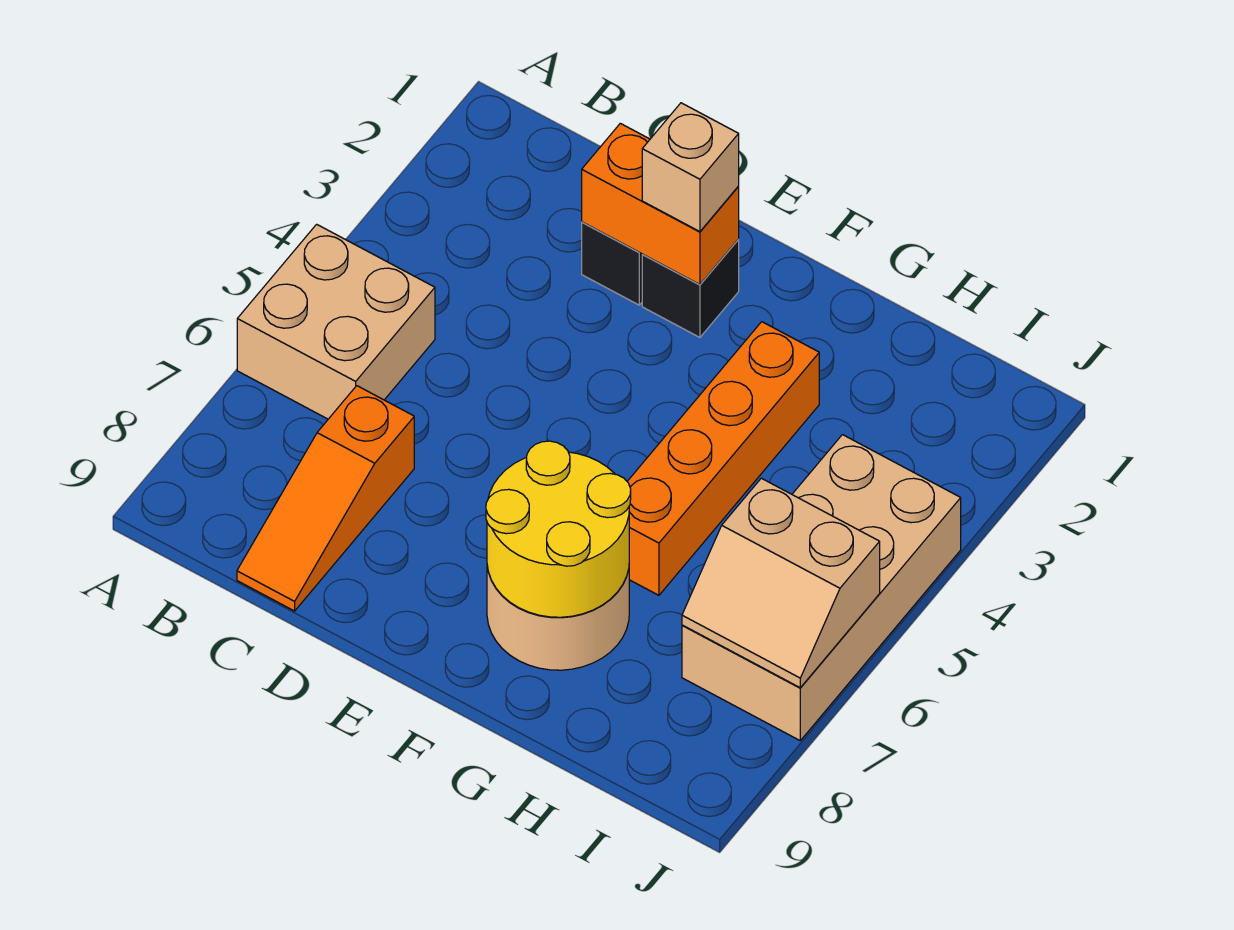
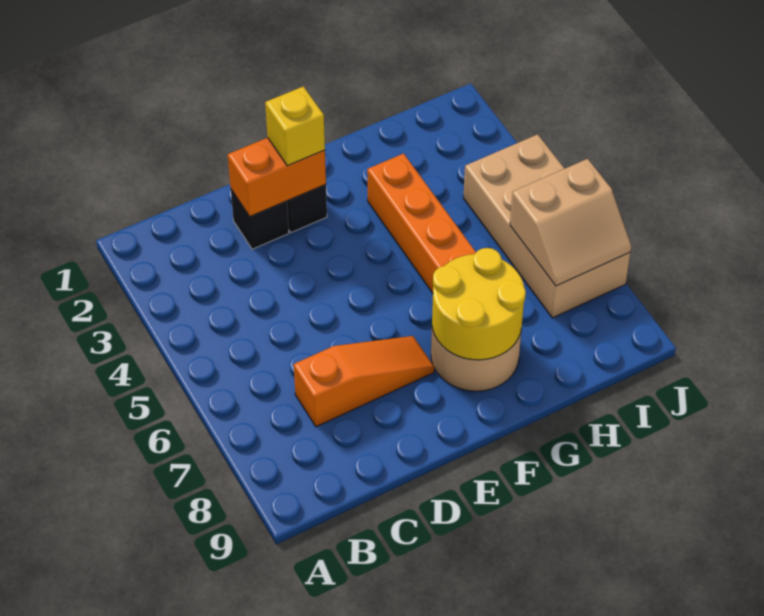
tan brick A5:B6 level 1 -> none
orange slope C7:C9 level 1 top 7 -> orange slope C7:E7 level 1 top C
tan brick E2 level 3 -> yellow brick E2 level 3

